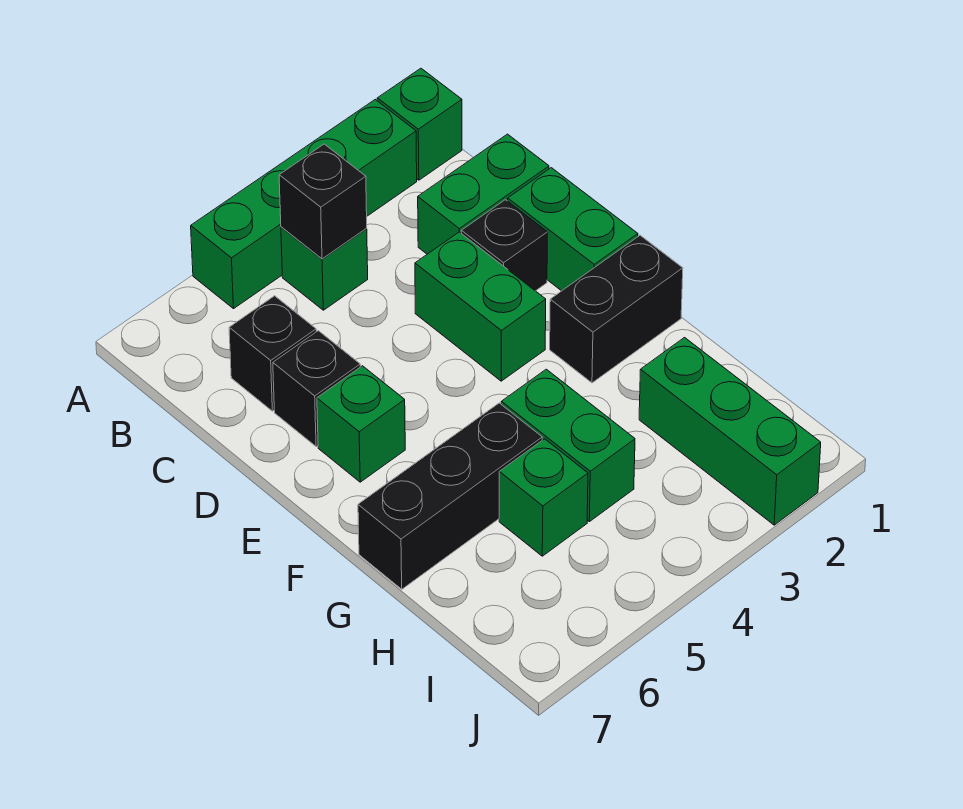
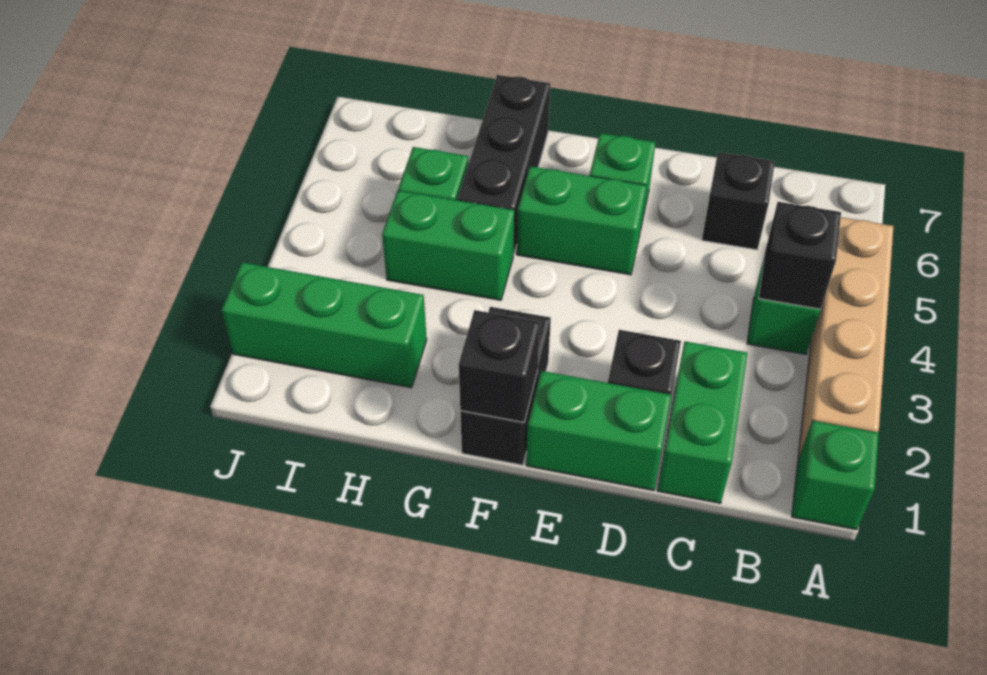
green brick A2:A5 level 1 -> tan brick A2:A5 level 1
green brick D3:E3 level 1 -> green brick E5:F5 level 1
black brick D6 level 1 -> black brick F1 level 2

